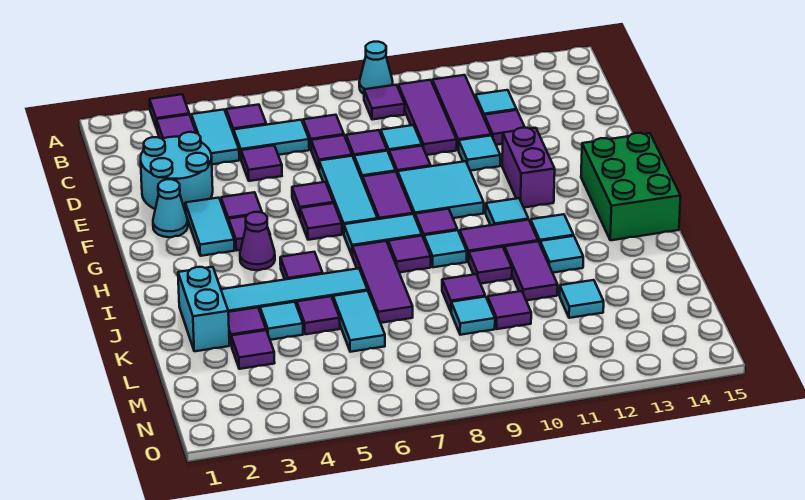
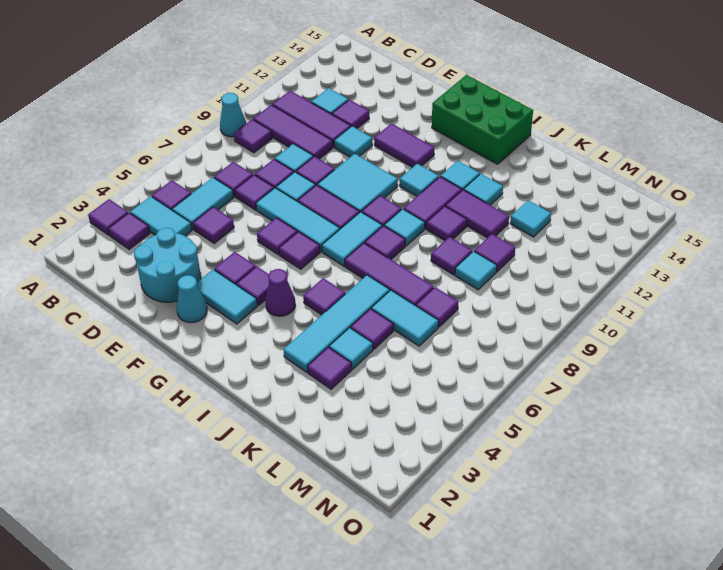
purple brick F12:G12 level 1 -> purple tile F12:G12 level 1
cyan brick J2:K2 level 1 -> none
purple tile L3 level 1 -> purple tile L7 level 1

